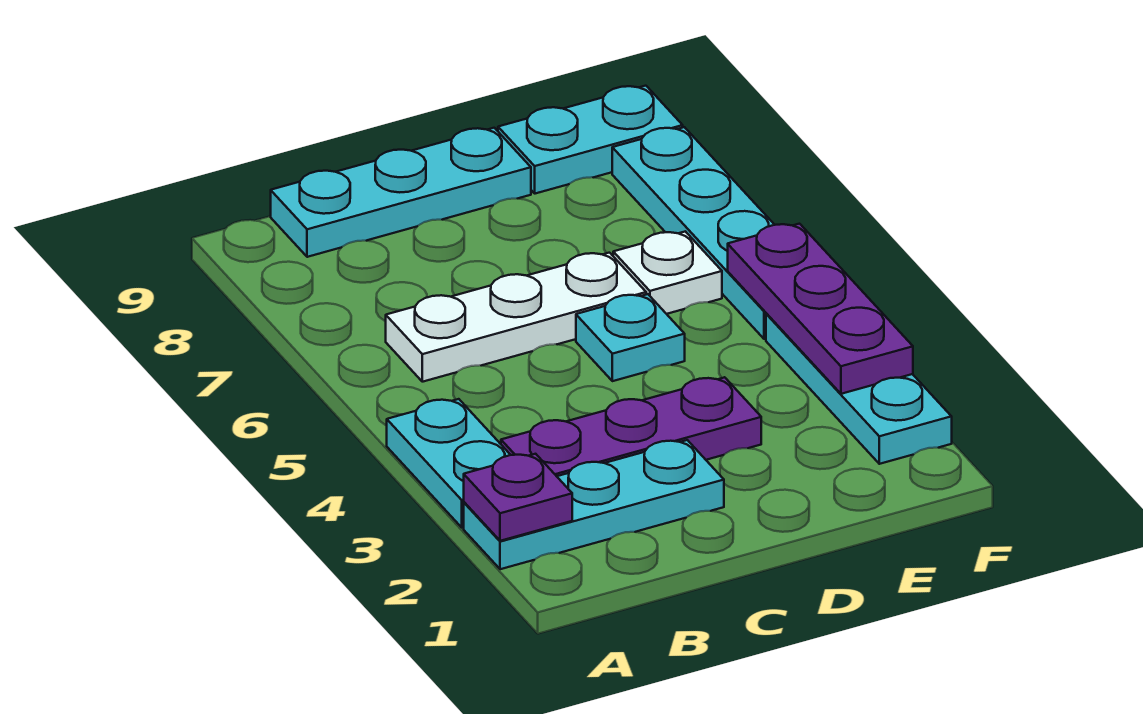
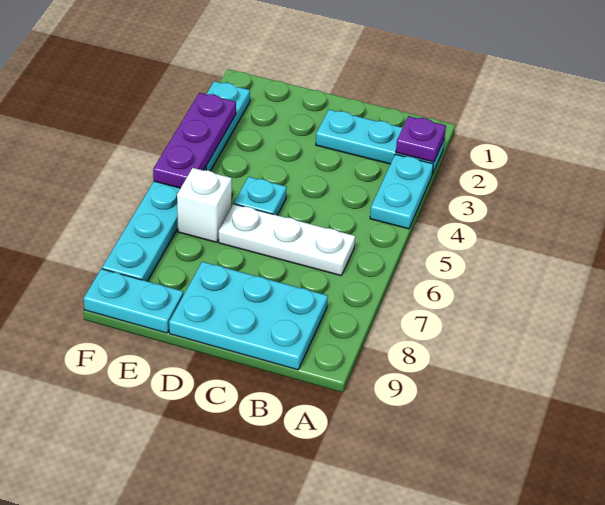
purple plate B3:D3 level 1 -> none
cyan plate B9:D9 level 1 -> cyan plate B8:D9 level 1
white plate E6 level 1 -> white brick E6 level 1

